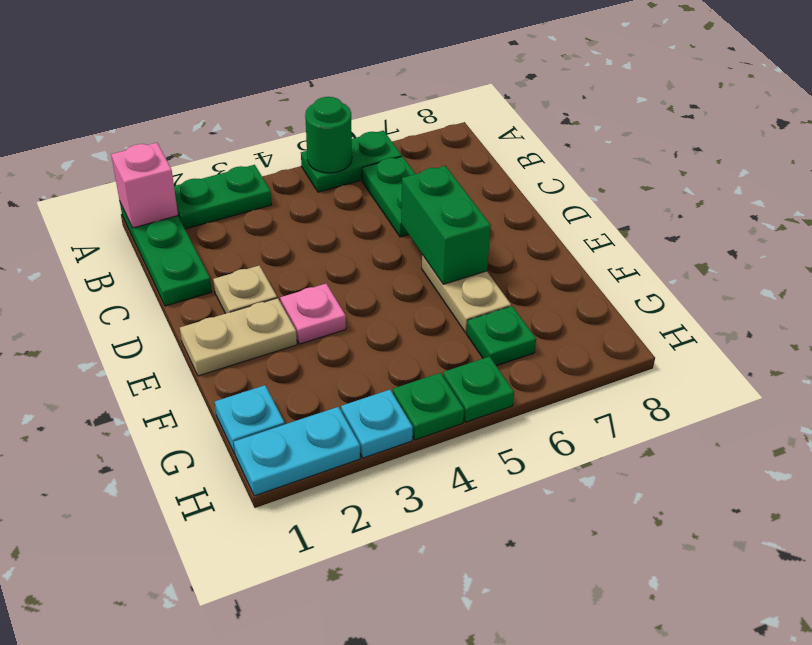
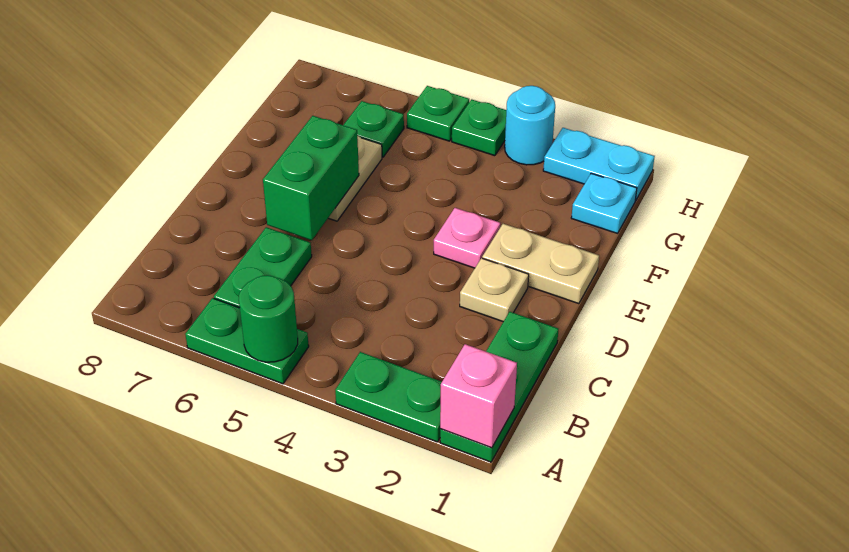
cyan plate H3 level 1 -> cyan round brick H3 level 1

